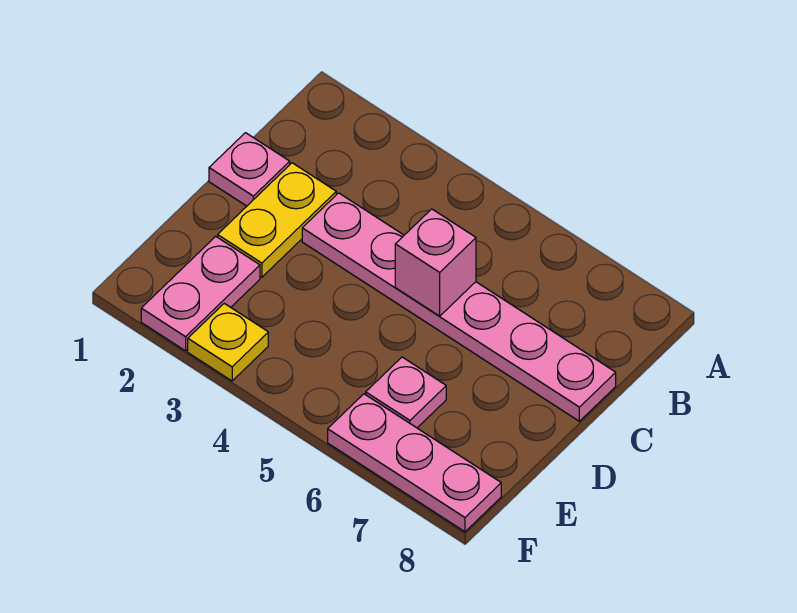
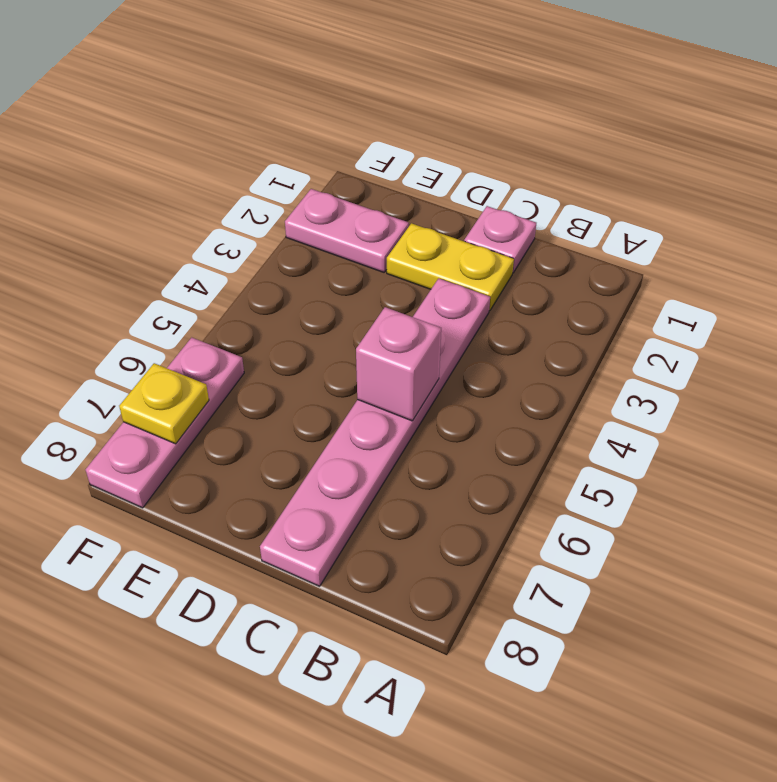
pink plate E6 level 1 -> none
yellow plate F3 level 1 -> yellow plate F7 level 2

